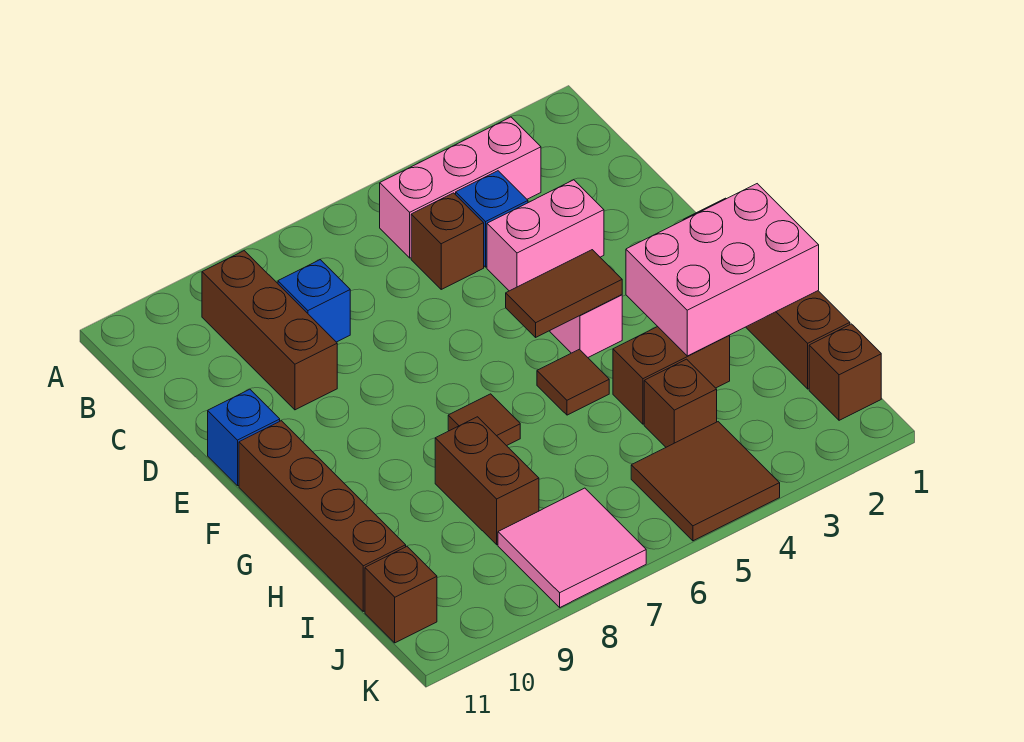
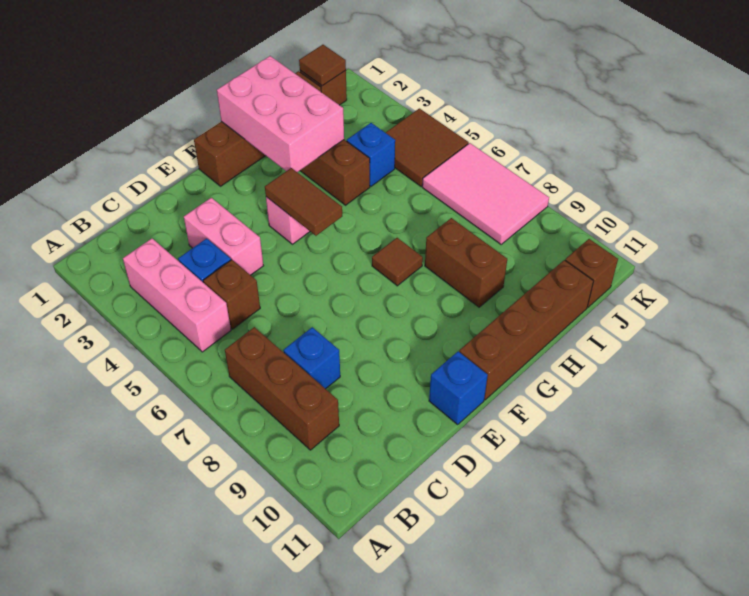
brown brick B9:D9 level 1 -> brown brick B7:B9 level 1
brown tile G5 level 1 -> brown tile J1 level 2
brown brick H8:I8 level 1 -> brown brick H8:H9 level 1
brown brick I4 level 1 -> blue brick I4 level 1
pink tile J7:K8 level 1 -> pink tile J6:K8 level 1

